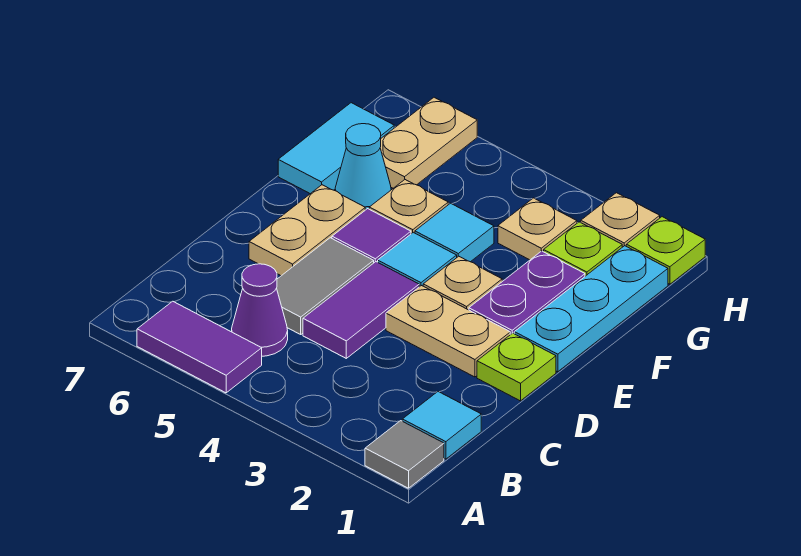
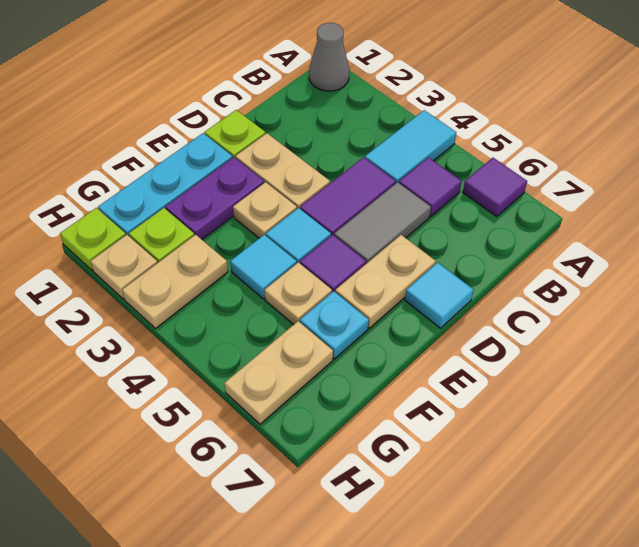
grey tile A1 level 1 -> grey cone A1 level 1
purple tile A5:A6 level 1 -> purple tile A6 level 1
cyan tile B1 level 1 -> cyan tile D7 level 1
purple cone B5 level 1 -> purple tile B5 level 1
cyan cone F6 level 1 -> cyan plate F6 level 1
cyan tile F7:G7 level 1 -> cyan tile A4:B4 level 1
tan plate G3 level 1 -> tan plate G3:H3 level 1

